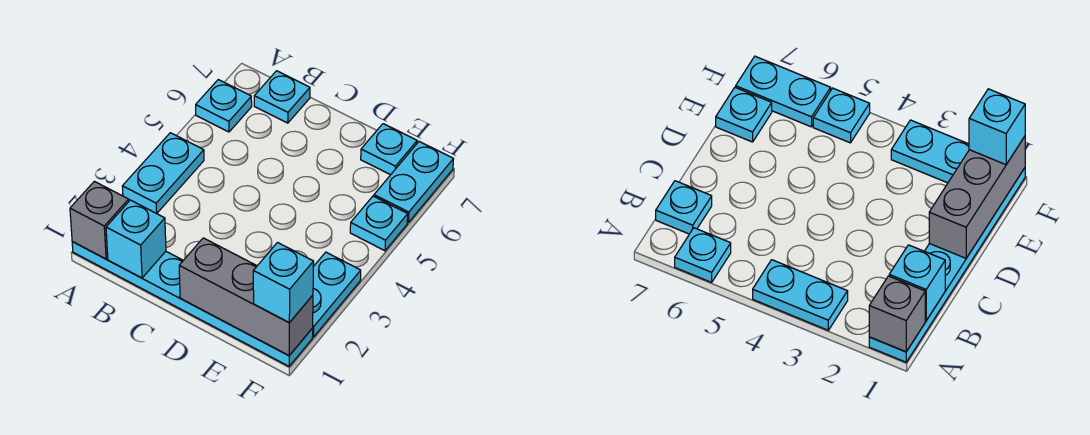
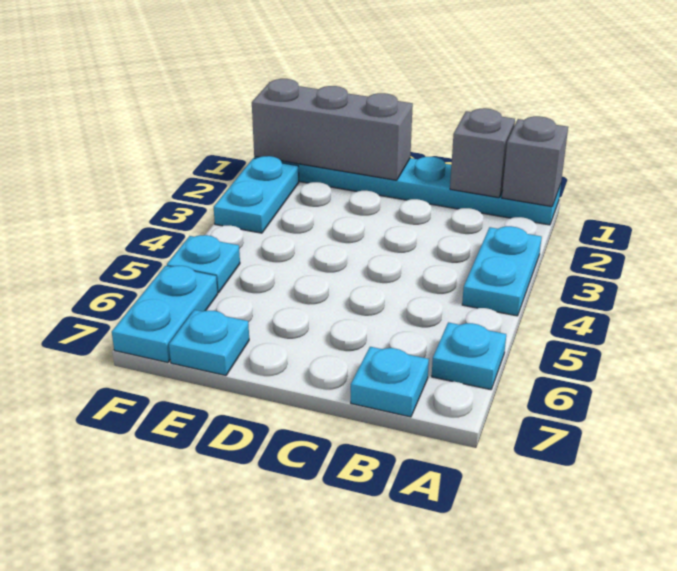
cyan brick B1 level 2 -> grey brick B1 level 2
cyan brick F1 level 3 -> none

